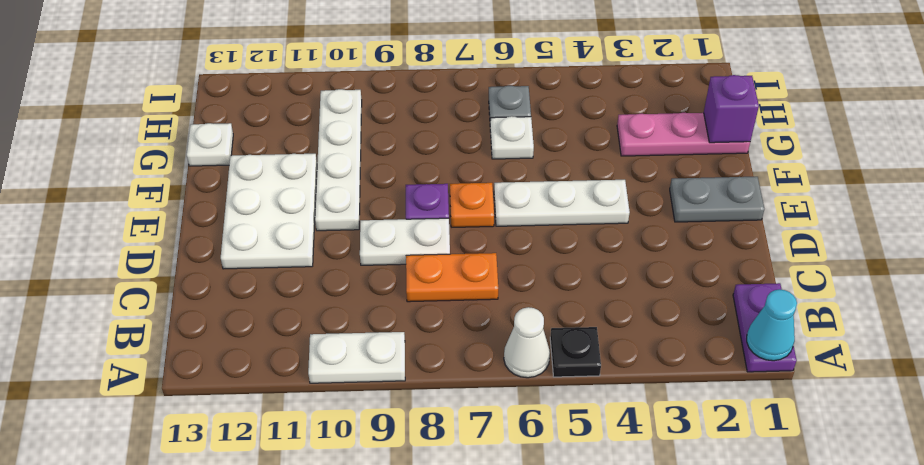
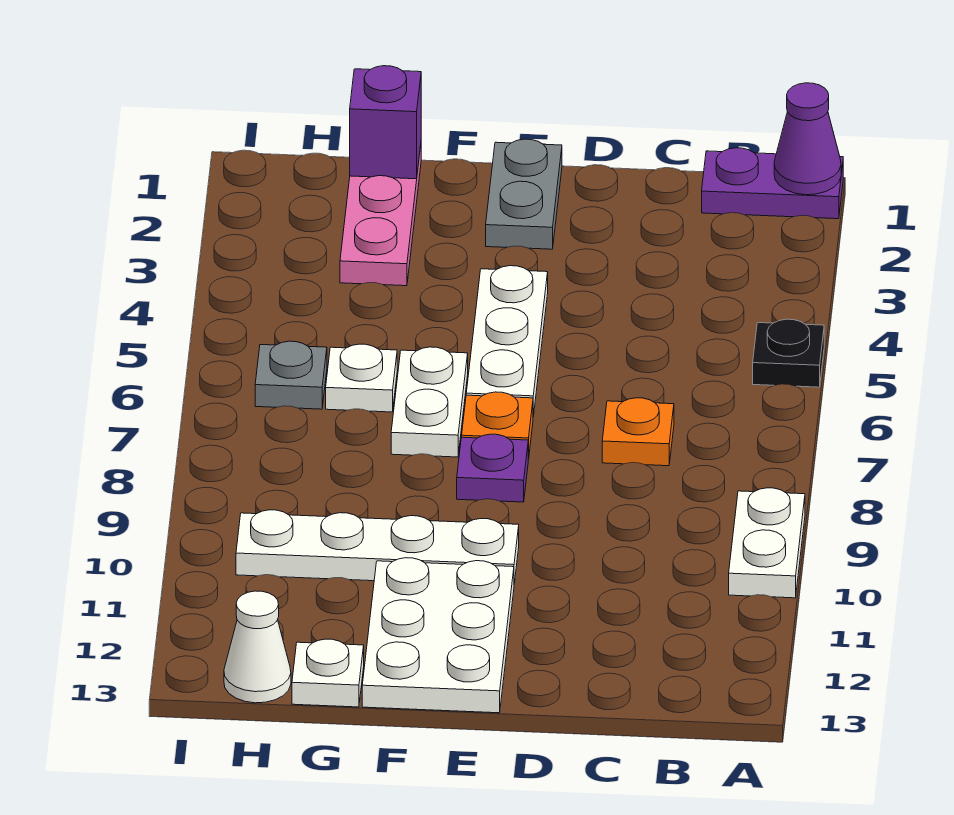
cyan cone A1 level 2 -> purple cone A1 level 2
white cone A6 level 1 -> white cone H13 level 1
orange plate C7:C8 level 1 -> orange plate C7 level 1
white plate D8:D9 level 1 -> white plate F6:F7 level 1
white plate D11:F12 level 1 -> white plate E11:F13 level 1

